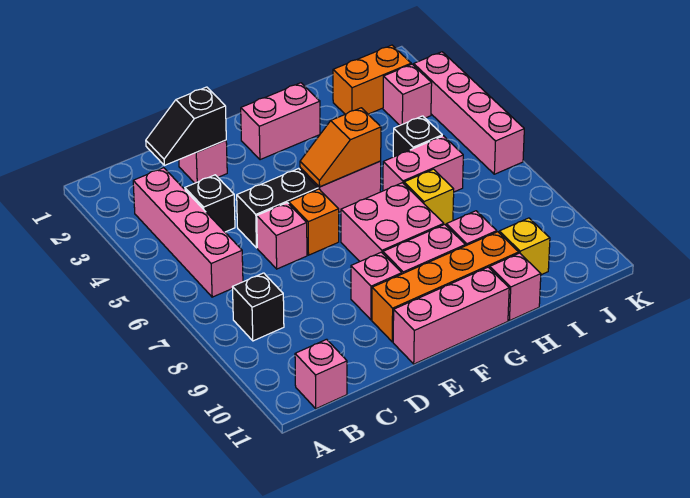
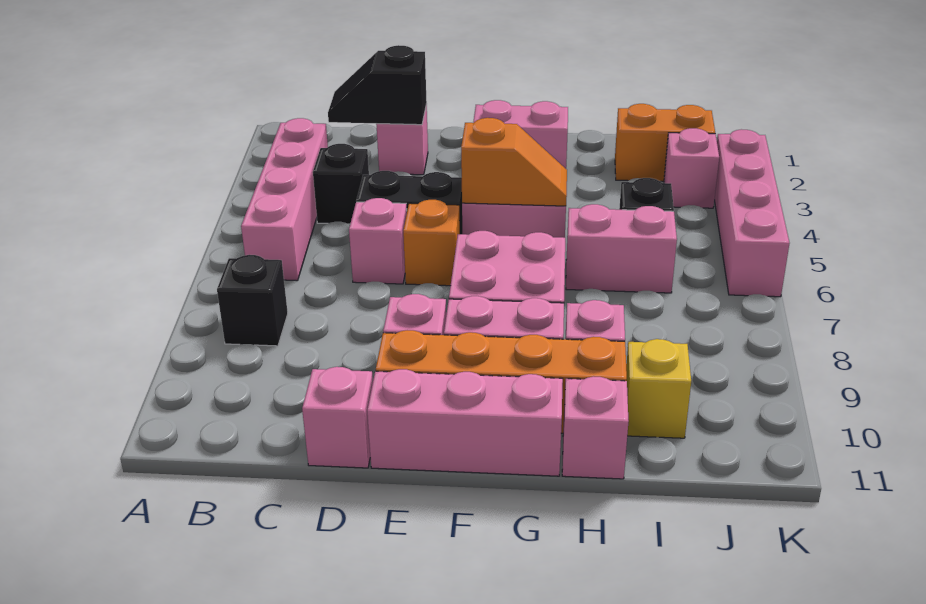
pink brick B11 level 1 -> pink brick D11 level 1
orange slope F5:G5 level 2 top G -> orange slope F5:G5 level 2 top F
yellow brick H7 level 1 -> none

